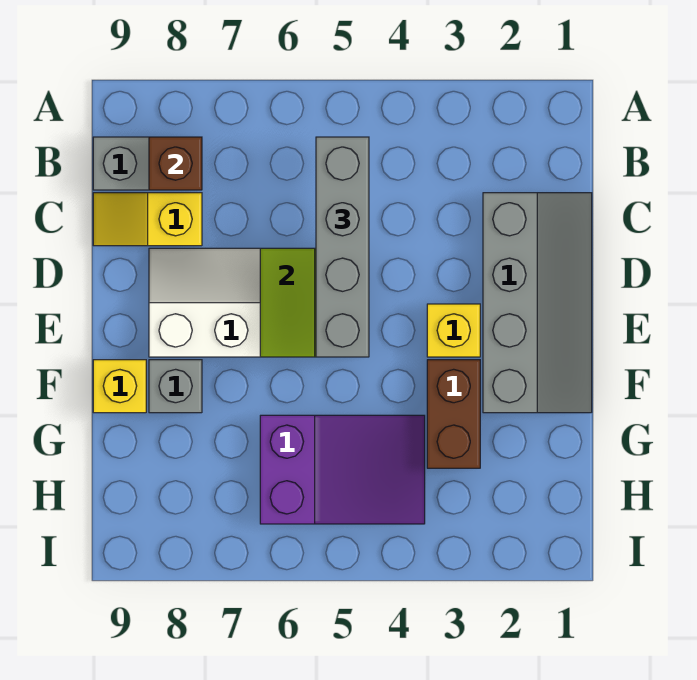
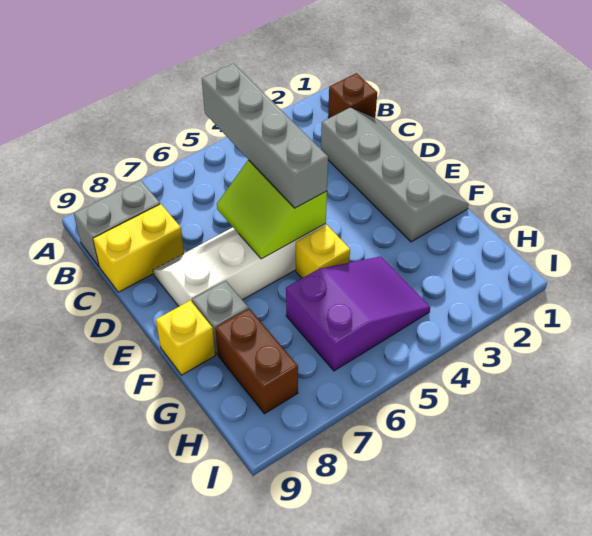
brown brick B8 level 2 -> brown brick B1 level 1
yellow slope C8:C9 level 1 top 8 -> yellow brick C8:C9 level 1
yellow brick E3 level 1 -> yellow brick F5 level 1
brown brick F3:G3 level 1 -> brown brick G8:H8 level 1

